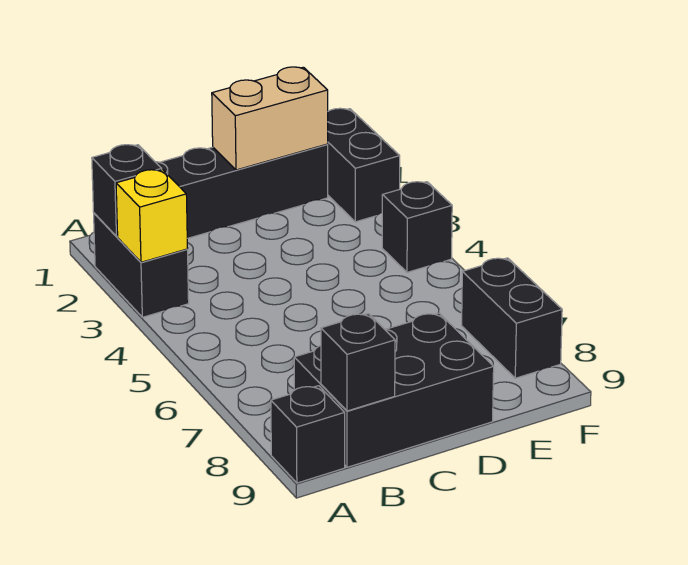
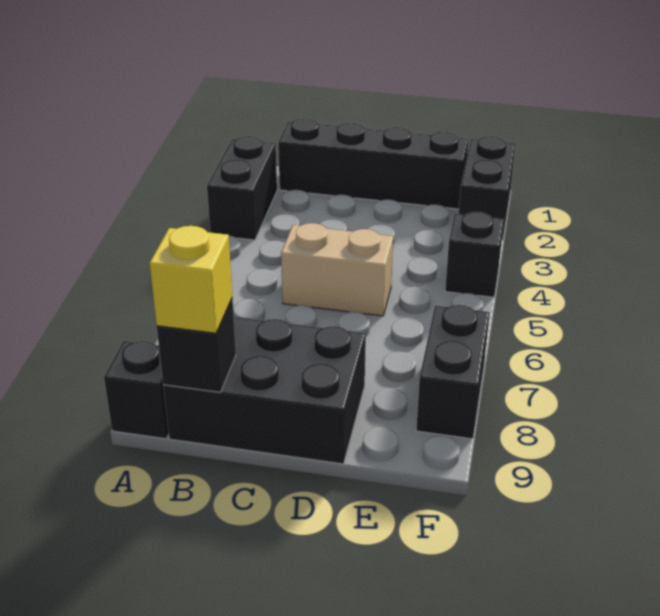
black brick A2 level 2 -> none
yellow brick A3 level 2 -> yellow brick B9 level 3
tan brick D1:E1 level 2 -> tan brick C5:D5 level 1

